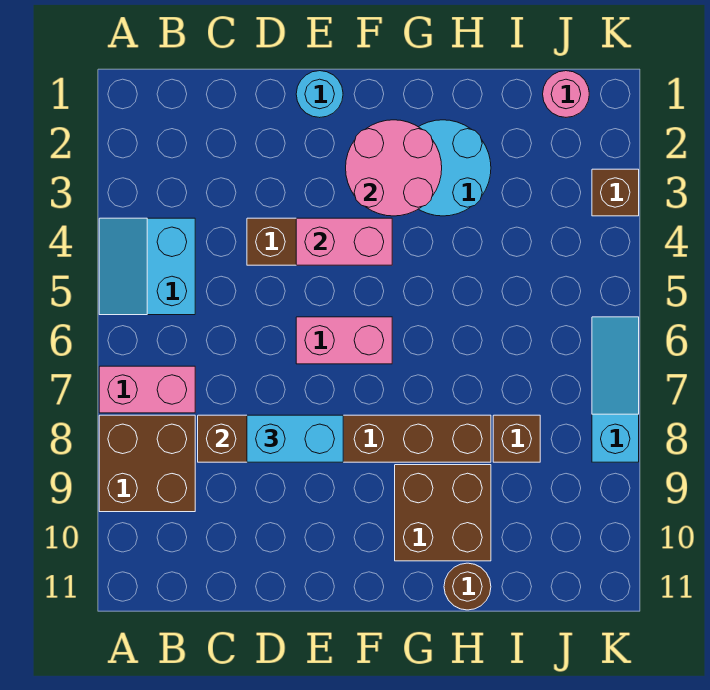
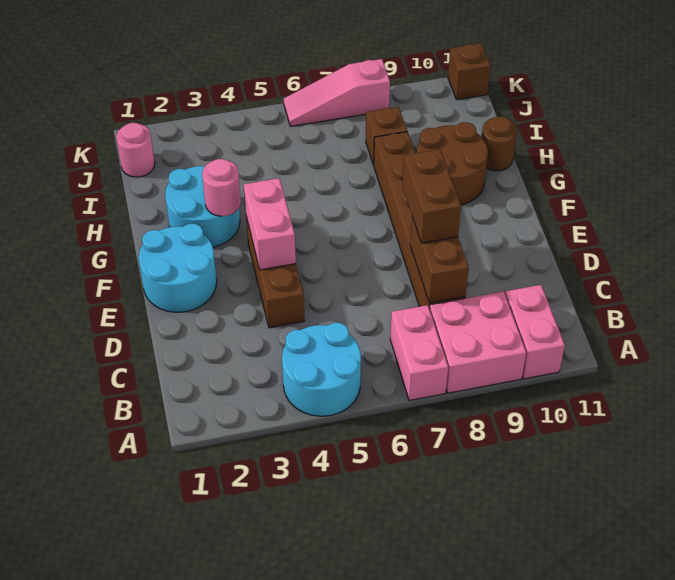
cyan slope A4:B5 level 1 top B -> cyan round brick A4:B5 level 1
brown brick A8:B9 level 1 -> pink brick A8:B9 level 1
cyan brick D8:E8 level 3 -> brown brick D8:E8 level 3
cyan round brick E1 level 1 -> cyan round brick E1:F2 level 1
pink brick E6:F6 level 1 -> pink brick A10:B10 level 1
pink round brick F2:G3 level 2 -> pink round brick G3 level 2
brown brick G9:H10 level 1 -> brown round brick G9:H10 level 1
brown brick K3 level 1 -> brown brick K11 level 1
cyan slope K6:K8 level 1 top 8 -> pink slope K6:K8 level 1 top 8

